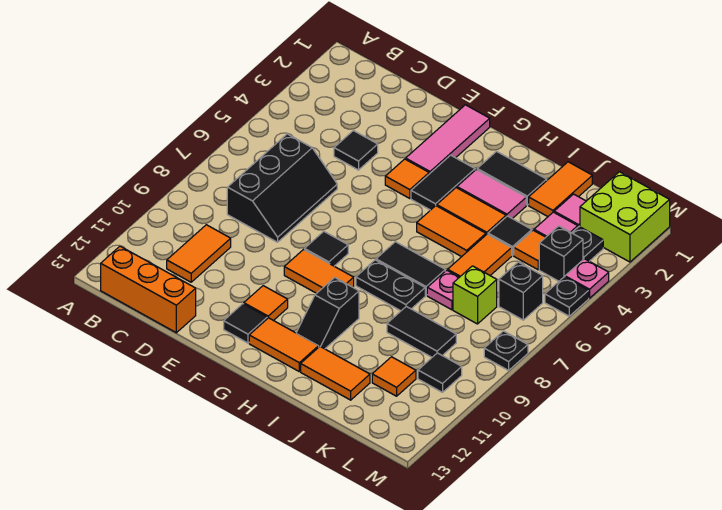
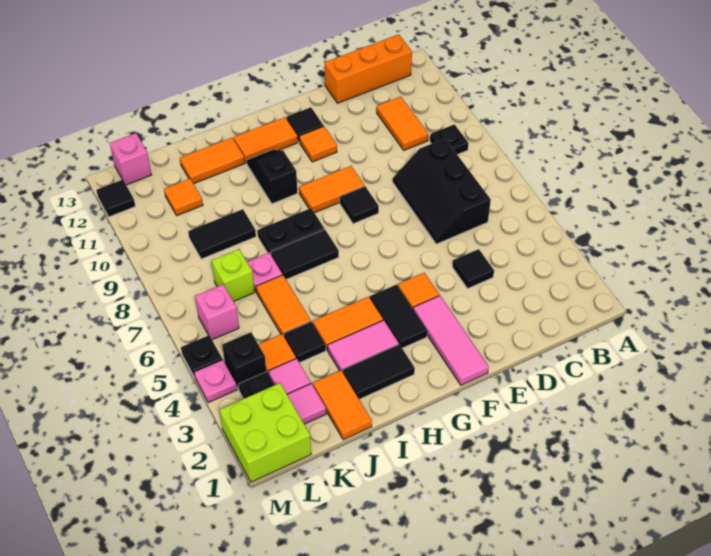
orange tile H5:I5 level 1 -> none
black brick L6 level 1 -> pink brick L6 level 1
black tile L10 level 1 -> black tile M12 level 1
none -> pink brick L13 level 1
black plate M8 level 1 -> black plate B9 level 1

